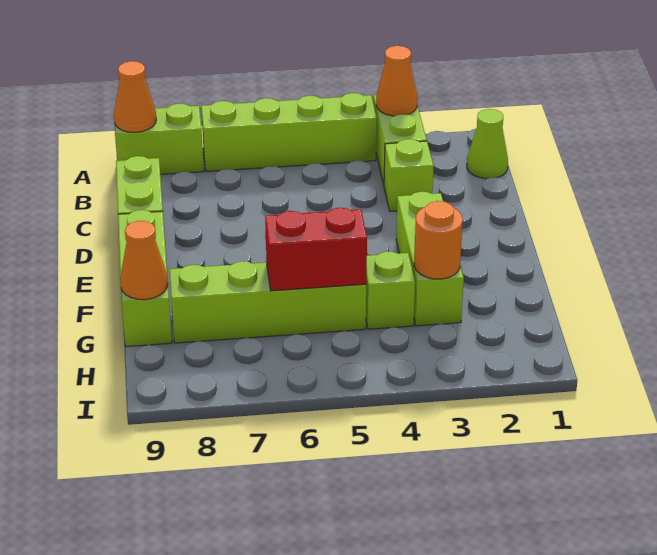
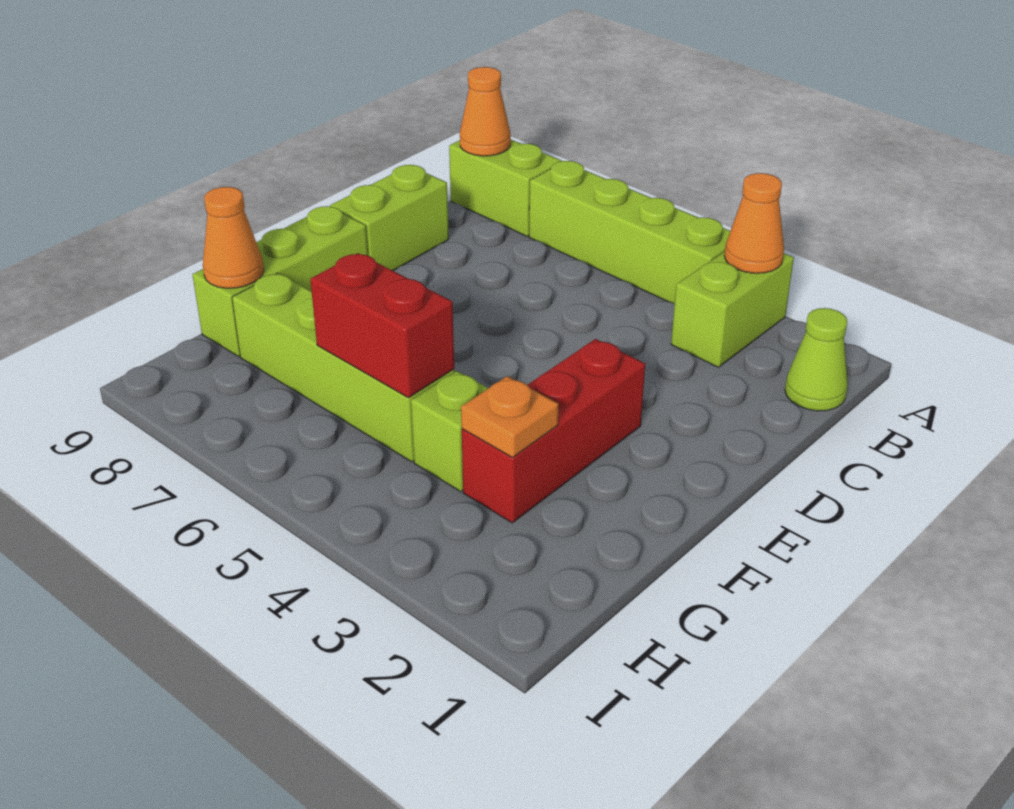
lime brick C3 level 1 -> none
lime brick E3:G3 level 1 -> red brick E3:G3 level 1
orange round brick G3 level 2 -> orange plate G3 level 2

